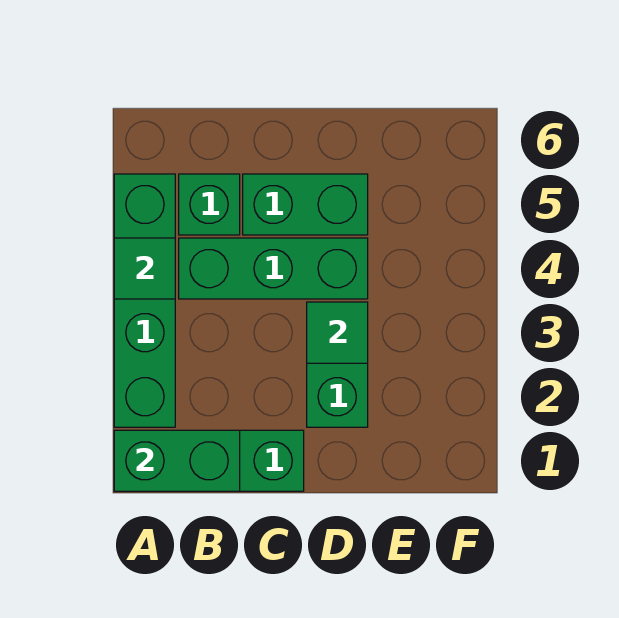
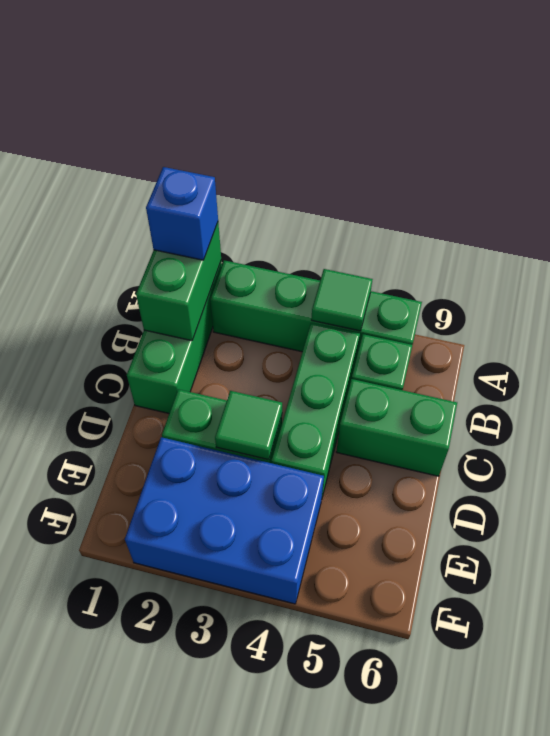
none -> blue brick A1 level 3
green brick C5:D5 level 1 -> green brick C5:C6 level 1
none -> blue brick E2:F4 level 1

